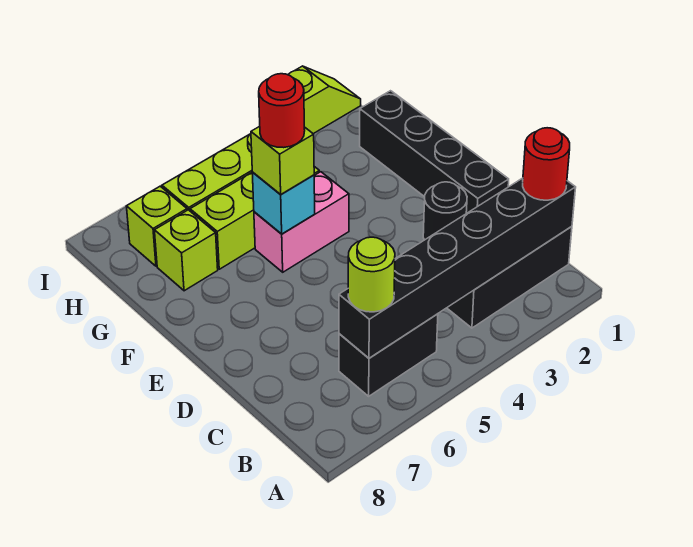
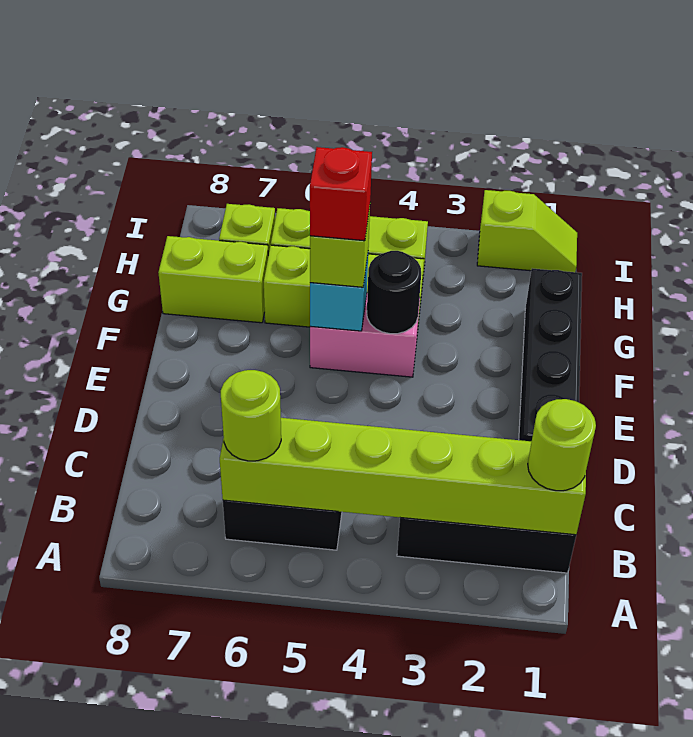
black brick B1:B6 level 2 -> lime brick B1:B6 level 2
red round brick B1 level 3 -> lime round brick B1 level 3
black round brick D2 level 1 -> black round brick F4 level 2
red round brick F5 level 4 -> red brick F5 level 4
lime brick G7 level 1 -> lime brick G7:G8 level 1

